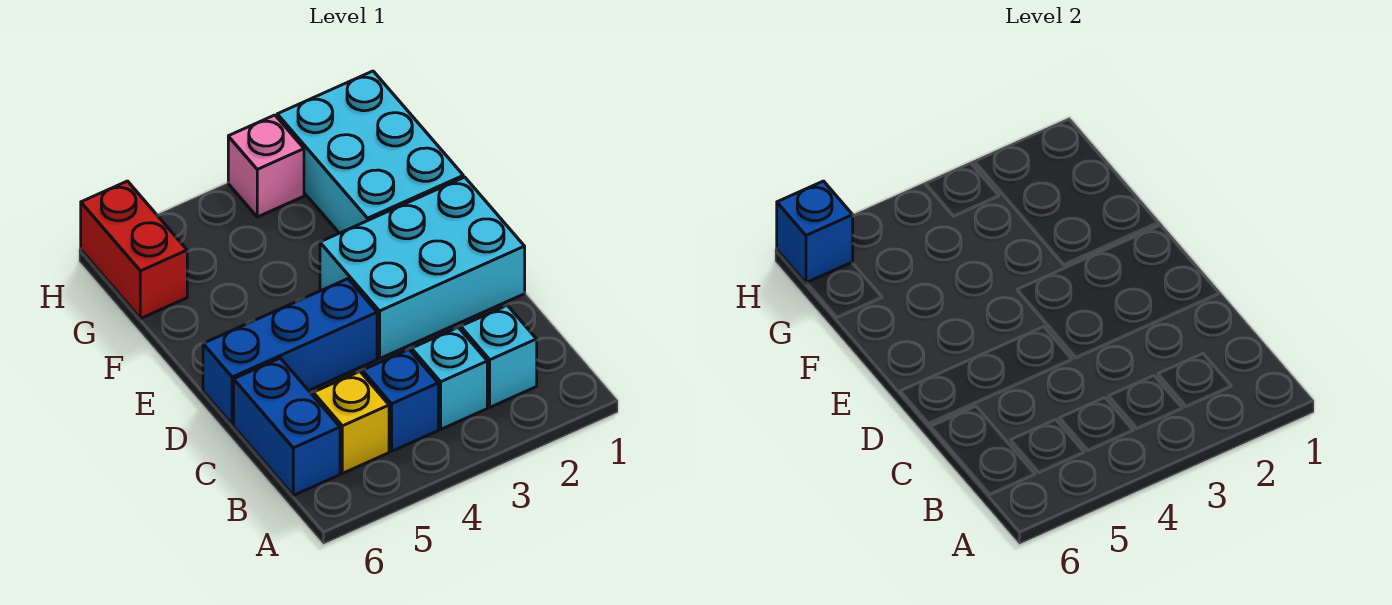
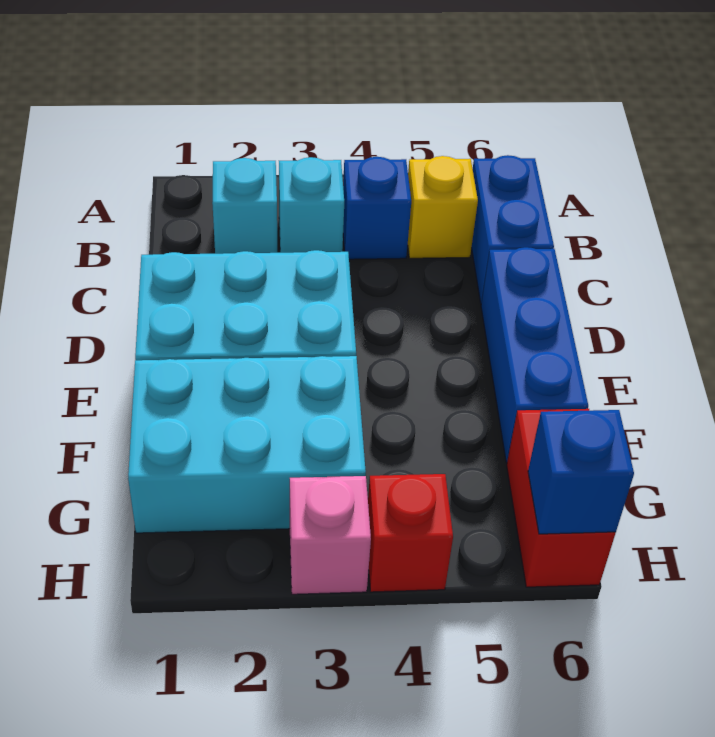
blue brick D4:D6 level 1 -> blue brick D6:F6 level 1
cyan brick F1:H2 level 1 -> cyan brick F1:G3 level 1
none -> red brick H4 level 1

